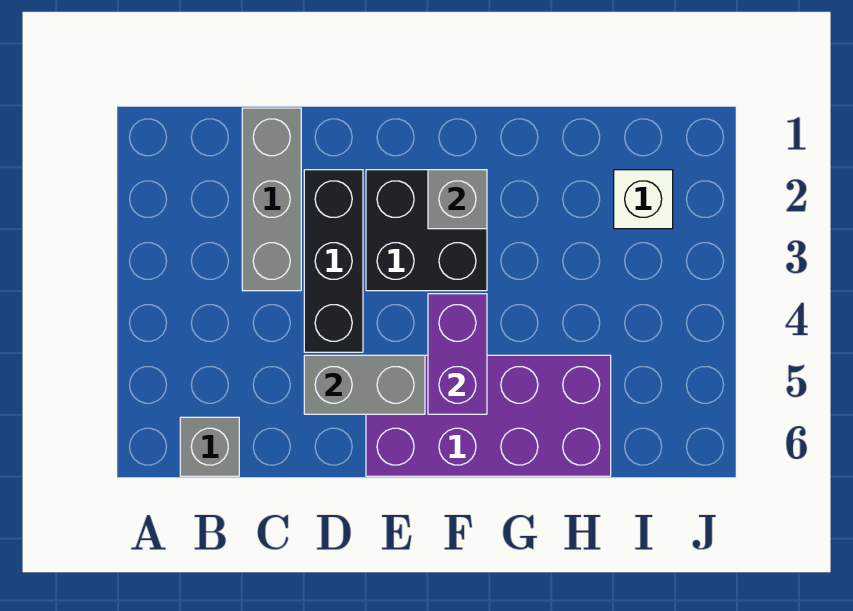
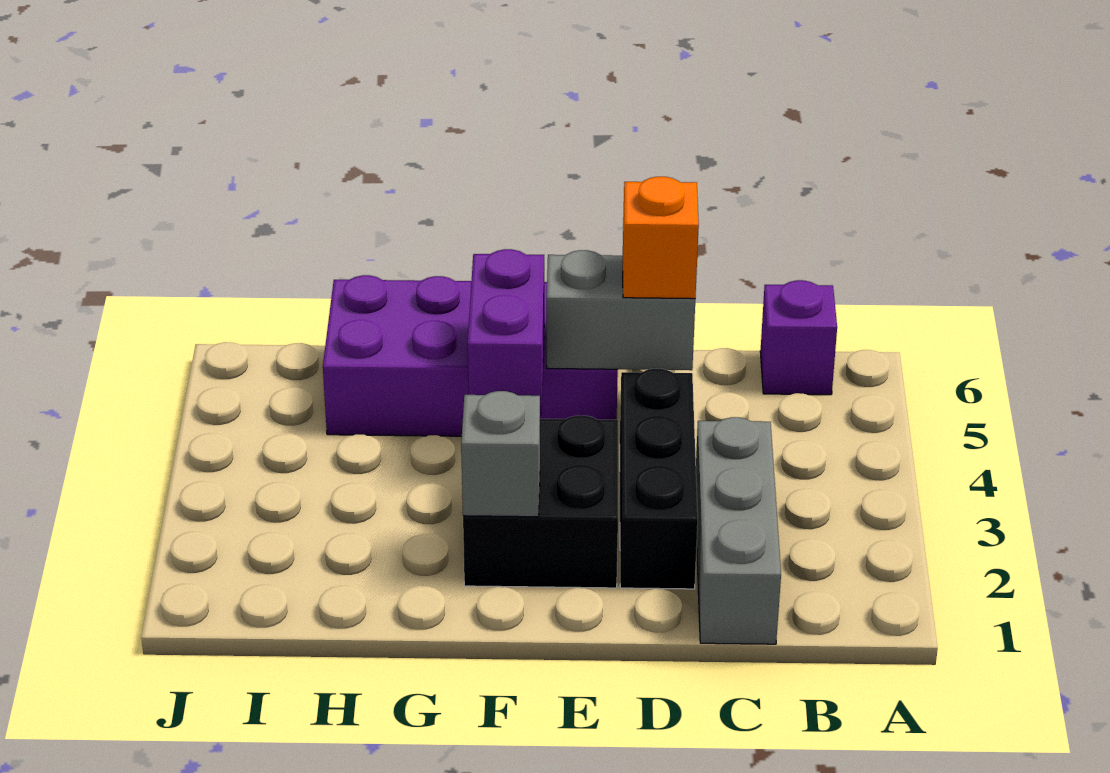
grey brick B6 level 1 -> purple brick B6 level 1
none -> orange brick D5 level 3
white brick I2 level 1 -> none

